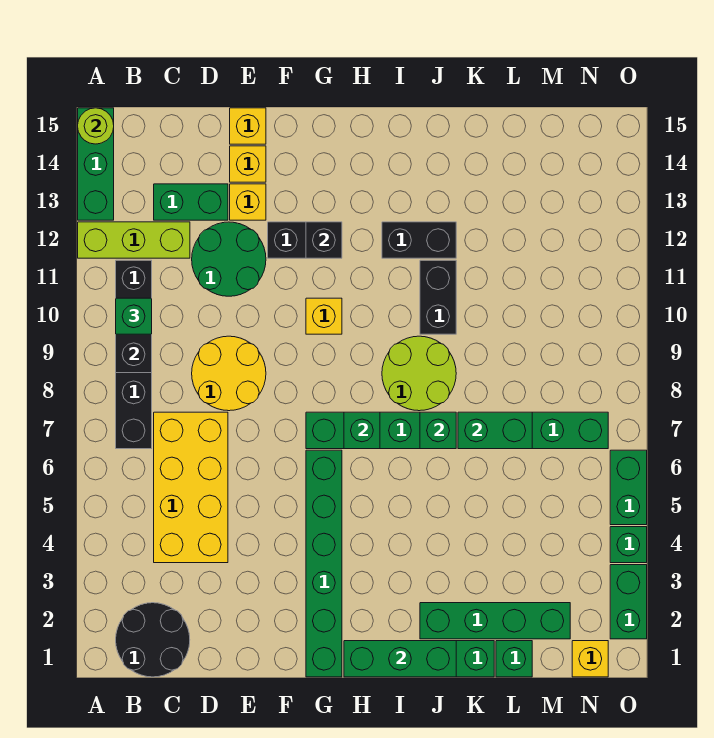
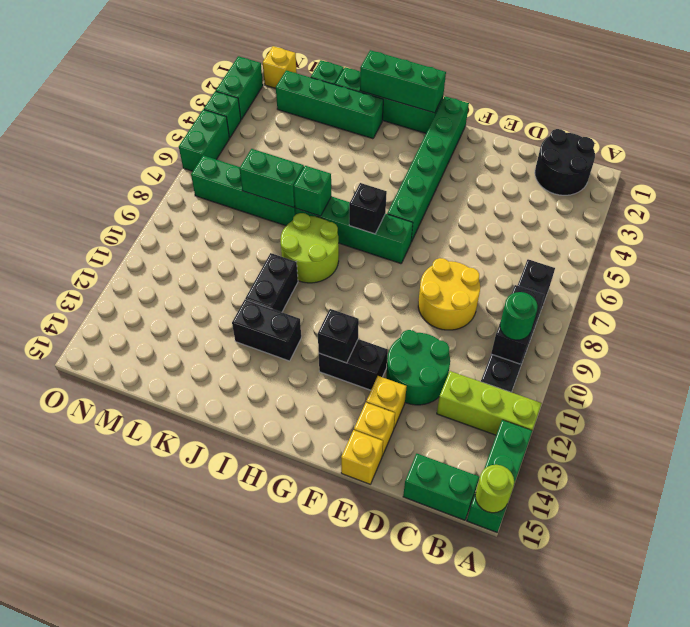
green brick B10 level 3 -> green round brick B10 level 3
yellow brick C4:D7 level 1 -> none
green brick C13:D13 level 1 -> green brick B15:C15 level 1
yellow brick G10 level 1 -> none
green brick H7 level 2 -> black brick H7 level 2

